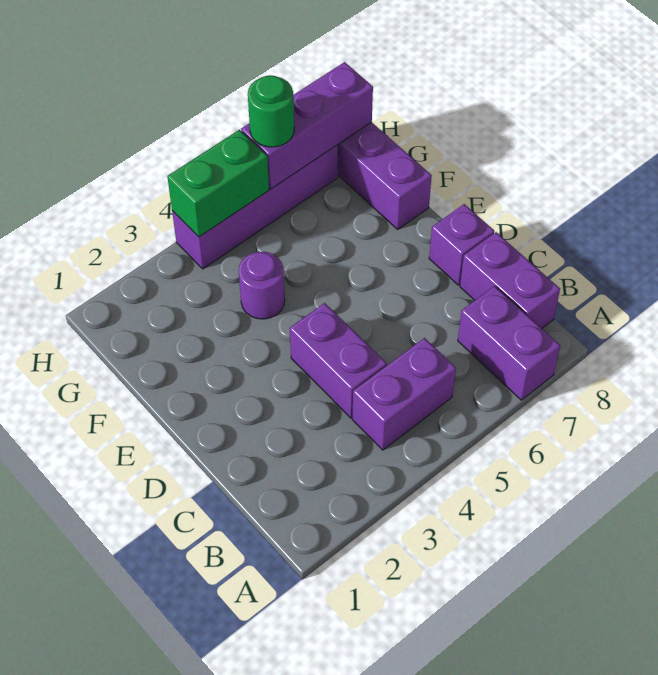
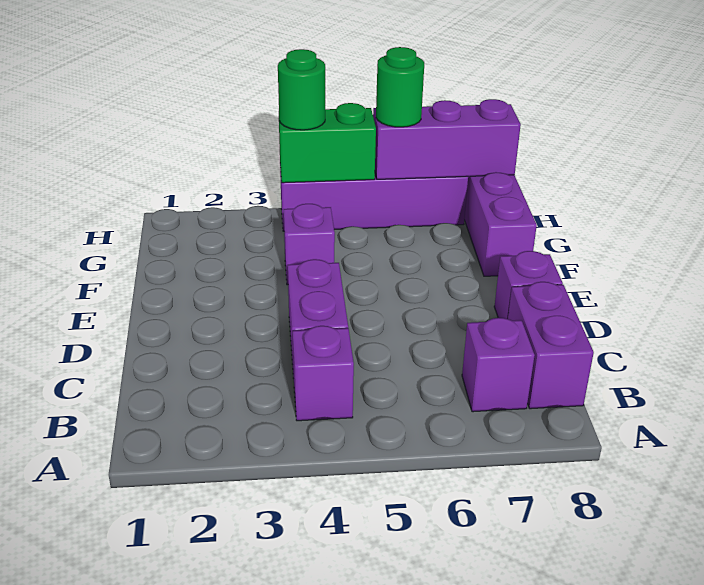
purple brick A7:B7 level 1 -> purple brick B7 level 1
purple brick B4:B5 level 1 -> purple brick B4 level 1
purple round brick F4 level 1 -> purple brick F4 level 1
none -> green round brick H4 level 3

